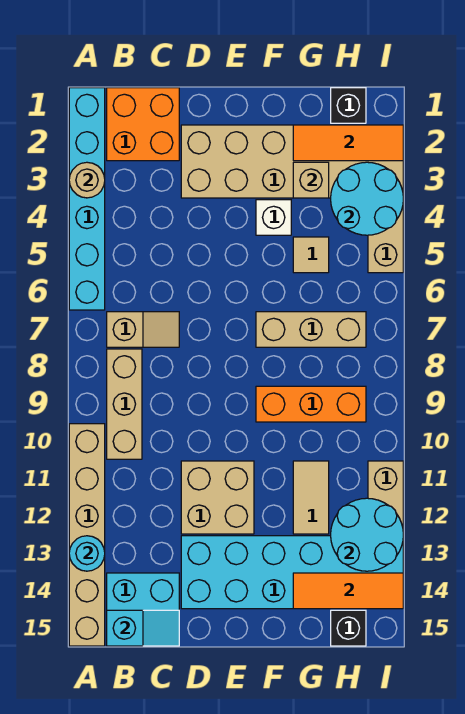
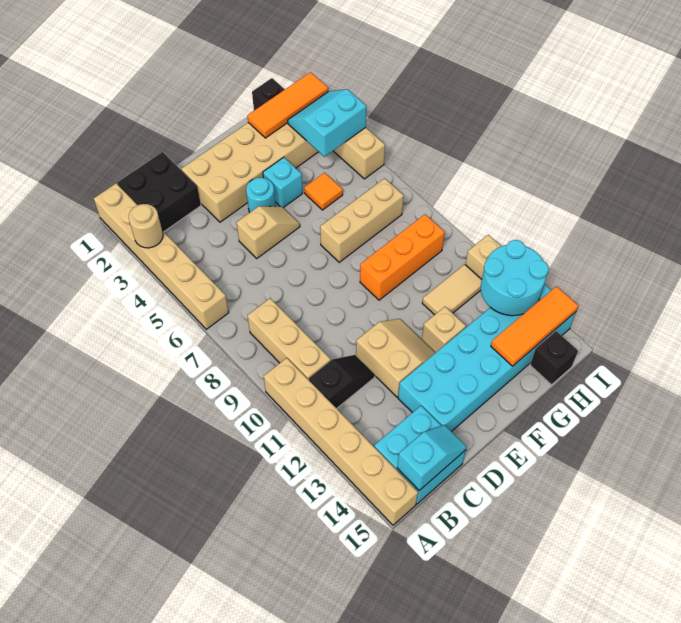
cyan brick A1:A6 level 1 -> tan brick A1:A6 level 1
cyan round brick A13 level 2 -> cyan round brick E4 level 1
orange brick B1:C2 level 1 -> black brick B1:C2 level 1
tan slope B7:C7 level 1 top B -> tan slope D5:E5 level 1 top D
none -> black slope B11:C11 level 1 top B
tan brick D11:E12 level 1 -> tan slope D11:E12 level 1 top D
white brick F4 level 1 -> cyan brick F4 level 1
tan brick G3 level 2 -> tan brick F12 level 1
tan tile G5 level 1 -> orange tile G5 level 1
tan tile G11:G12 level 1 -> tan tile G11:H11 level 1
cyan round brick H3:I4 level 2 -> cyan slope H3:I4 level 2 top 4

